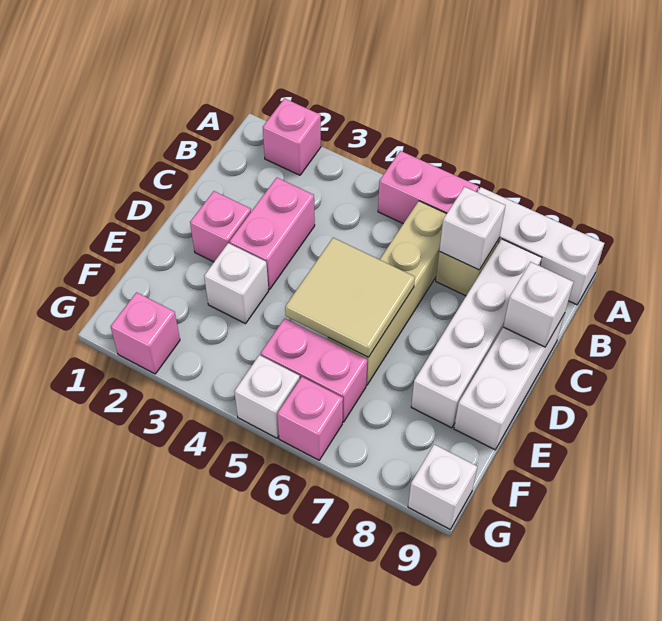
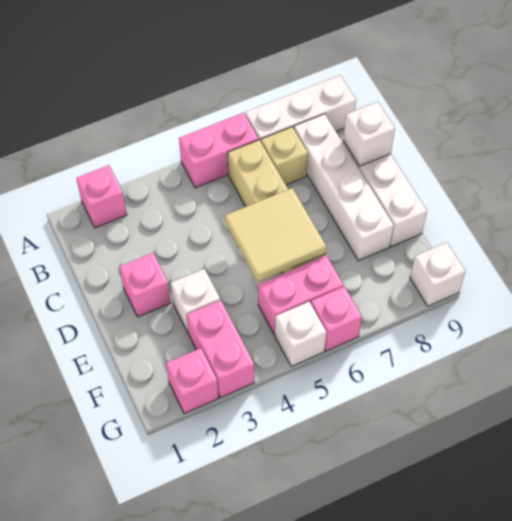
white brick B7 level 2 -> none
pink brick C3:D3 level 1 -> pink brick F3:G3 level 1

